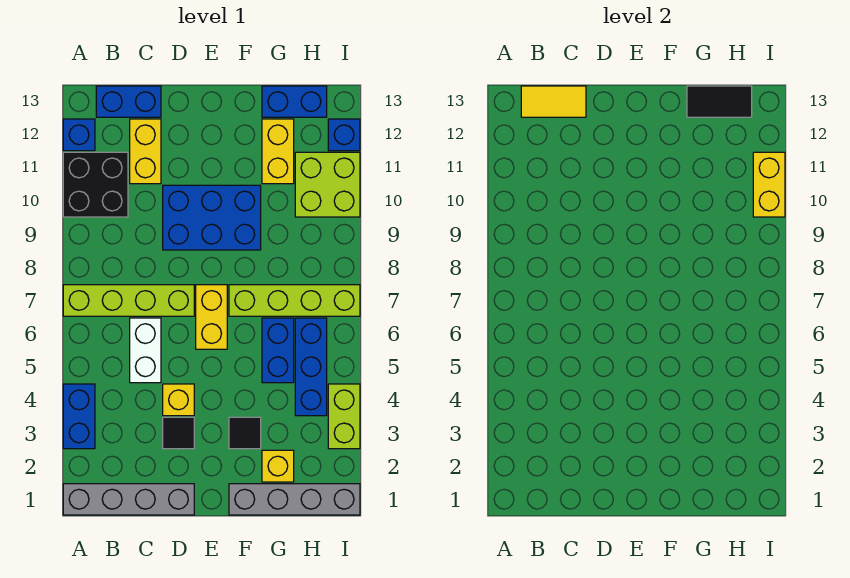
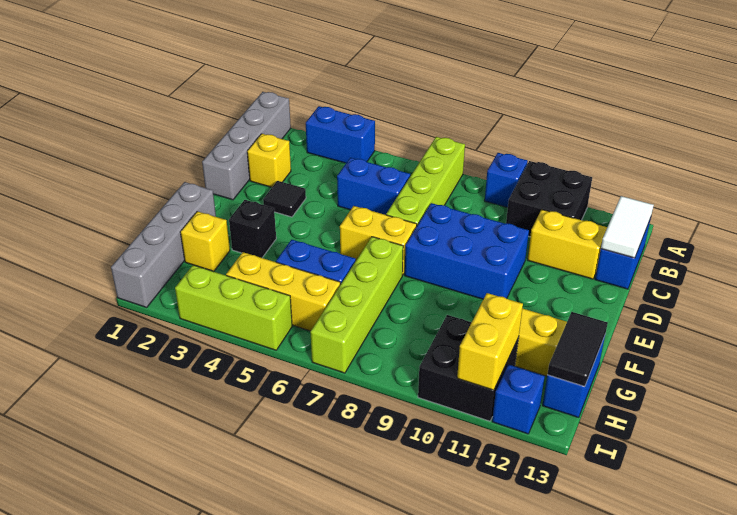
blue brick A12 level 1 -> blue brick A9 level 1
yellow tile B13:C13 level 2 -> white tile B13:C13 level 2
white brick C5:C6 level 1 -> blue brick C5:C6 level 1
yellow brick D4 level 1 -> yellow brick C2 level 1
blue brick D9:F10 level 1 -> blue brick D8:E10 level 1
black tile F3 level 1 -> black brick F3 level 1
blue brick H4:H6 level 1 -> yellow brick H4:H6 level 1
lime brick H10:I11 level 1 -> black brick H10:I11 level 1
lime brick I3:I4 level 1 -> lime brick I3:I5 level 1
yellow brick I10:I11 level 2 -> yellow brick H11:I11 level 2

